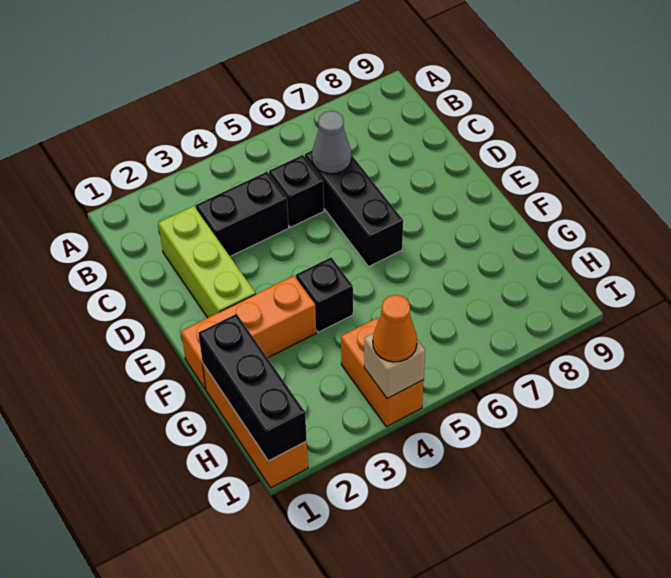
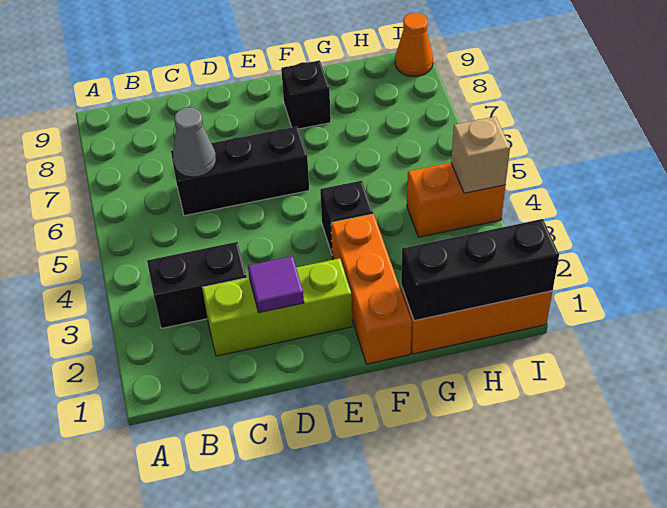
black brick C3:C4 level 1 -> black brick B3:C3 level 1
black brick C5 level 1 -> black brick F8 level 1
none -> purple tile D2 level 2
orange cone I4 level 3 -> orange cone I9 level 1

